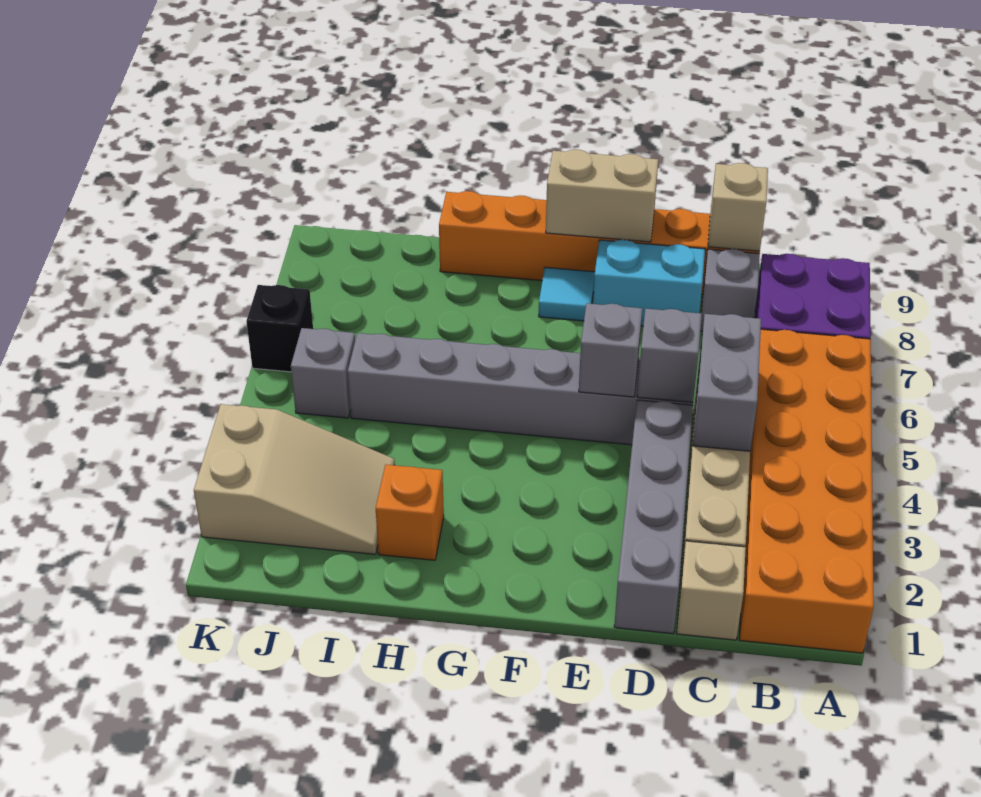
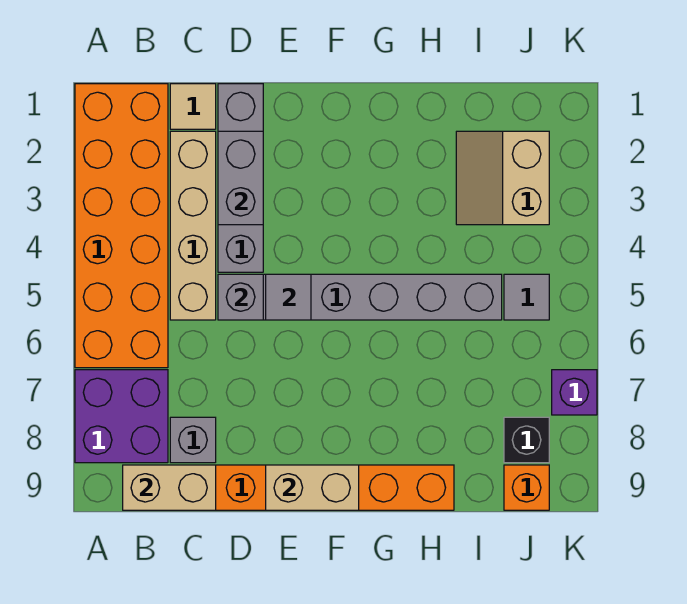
tan brick C1 level 1 -> tan tile C1 level 1
grey brick C4:C5 level 2 -> grey brick D2:D3 level 2
tan brick C9 level 2 -> tan brick B9:C9 level 2
cyan brick D8:E8 level 1 -> none
grey brick E5 level 2 -> grey tile E5 level 2
cyan tile F8 level 1 -> none
orange brick H2 level 1 -> orange brick J9 level 1
tan slope I2:K3 level 1 top K -> tan slope I2:J3 level 1 top J
grey brick J5 level 1 -> grey tile J5 level 1
black brick K6 level 1 -> black brick J8 level 1
none -> purple brick K7 level 1

